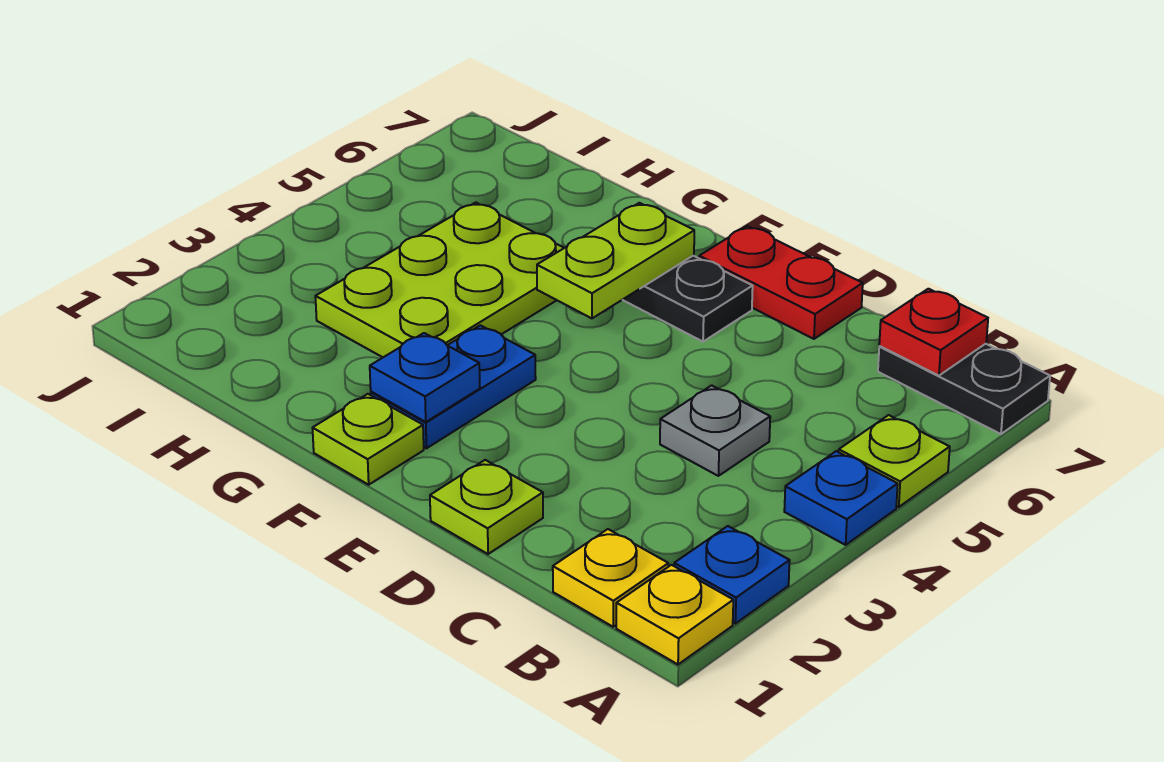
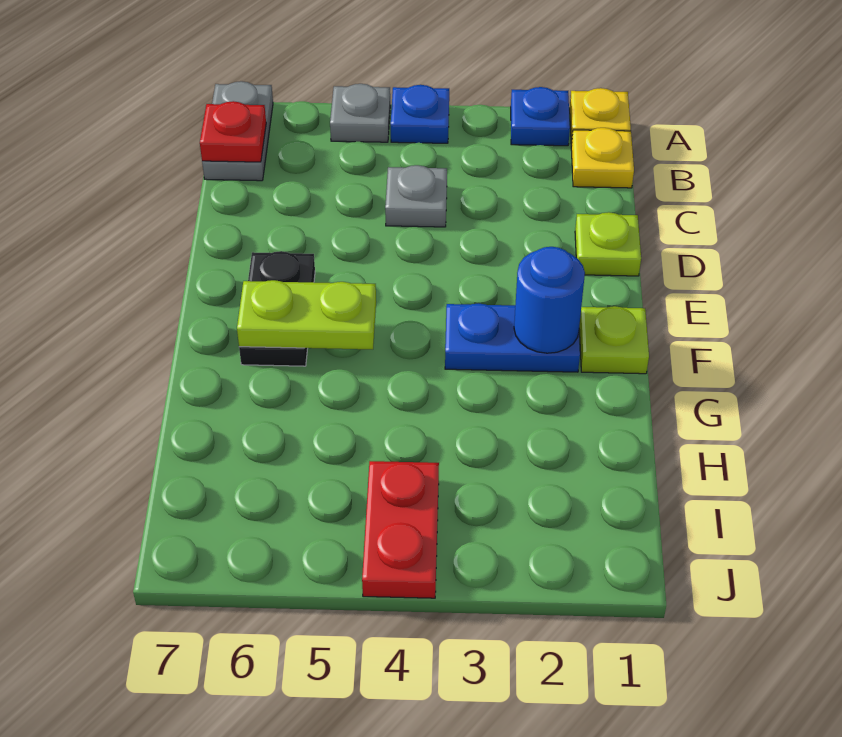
lime plate A5 level 1 -> grey plate A5 level 1
black plate A7:B7 level 1 -> grey plate A7:B7 level 1
red plate D7:E7 level 1 -> red plate I4:J4 level 1
blue plate F2 level 2 -> blue round brick F2 level 2
lime plate G3:H5 level 1 -> none

